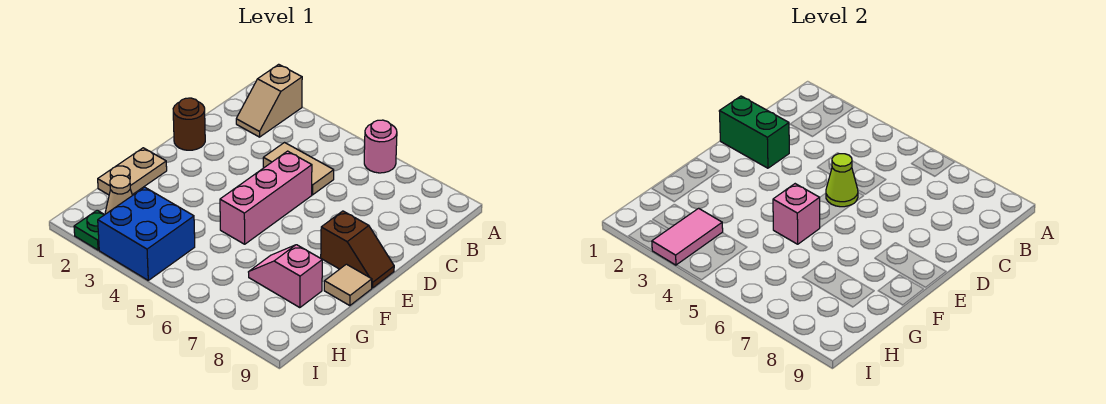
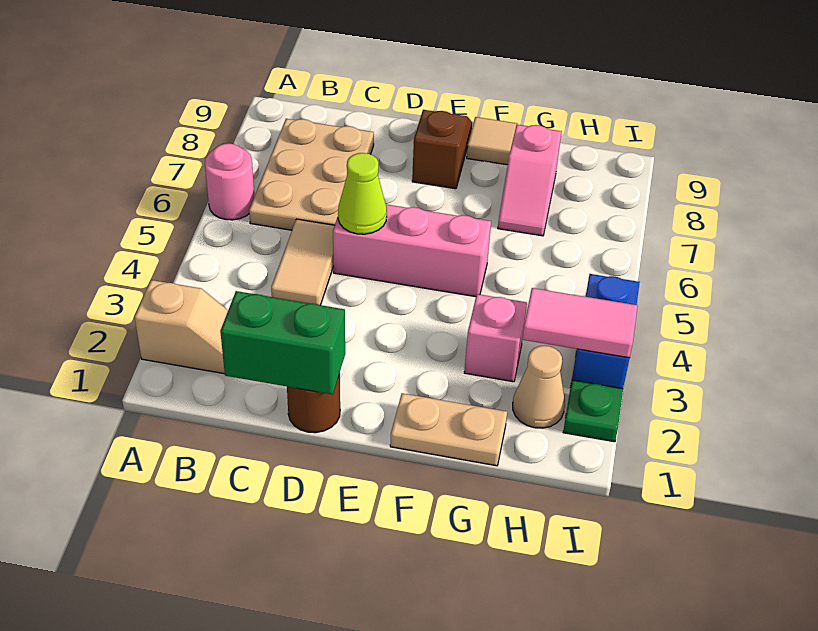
none -> tan plate B6:C8 level 1
green brick D1:D2 level 2 -> green brick C1:D1 level 2
pink brick F5 level 2 -> pink brick G3 level 1
blue brick H3:I4 level 1 -> blue brick I3:I4 level 1

